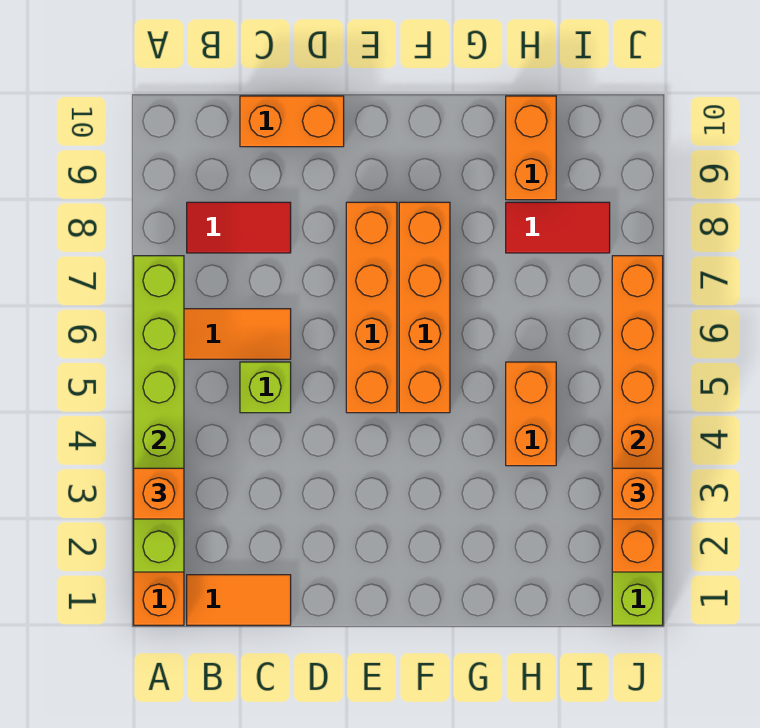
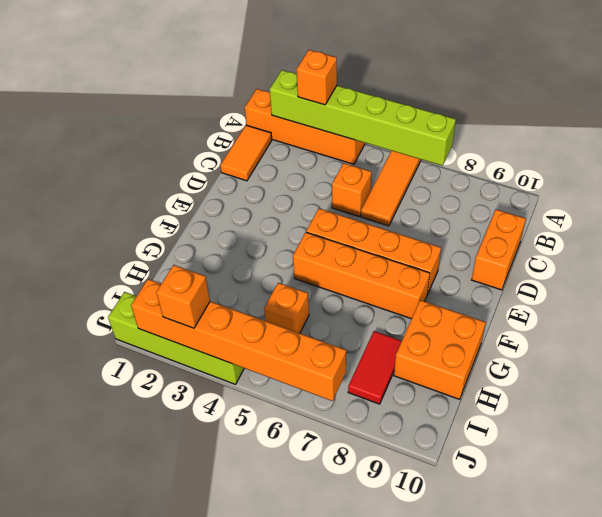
red tile B8:C8 level 1 -> none
lime brick C5 level 1 -> orange brick C5 level 1
orange brick H4:H5 level 1 -> orange brick H5 level 1
orange brick H9:H10 level 1 -> orange brick G9:H10 level 1

